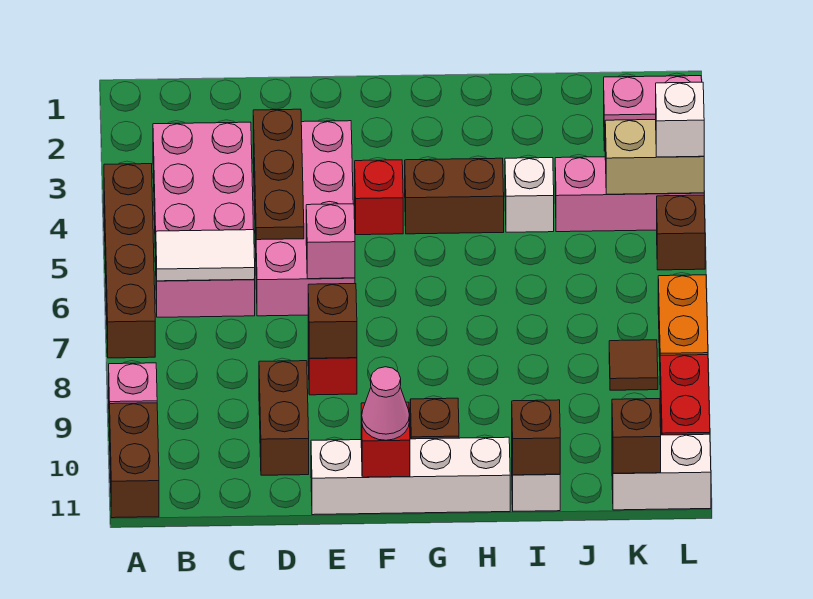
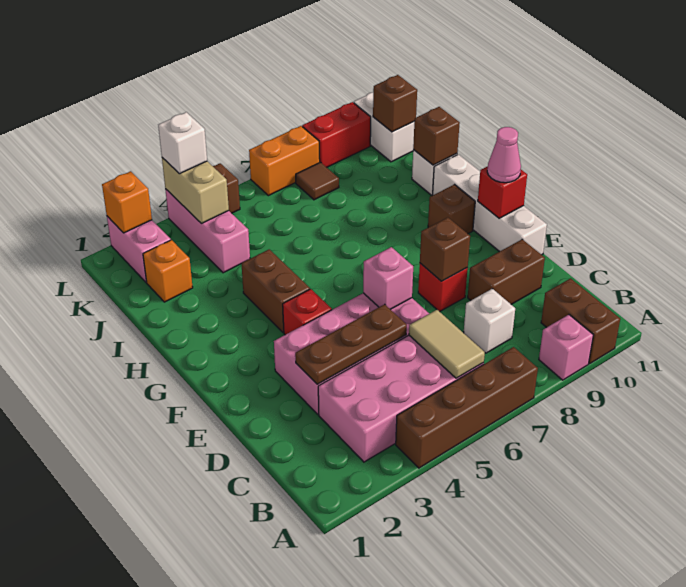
brown brick A10:A11 level 1 -> brown brick A10:B10 level 1
white tile B6:C6 level 2 -> tan tile B6:C6 level 2
white brick I4 level 1 -> white brick C8 level 1
none -> orange brick J2 level 1
none -> orange brick L2 level 2

